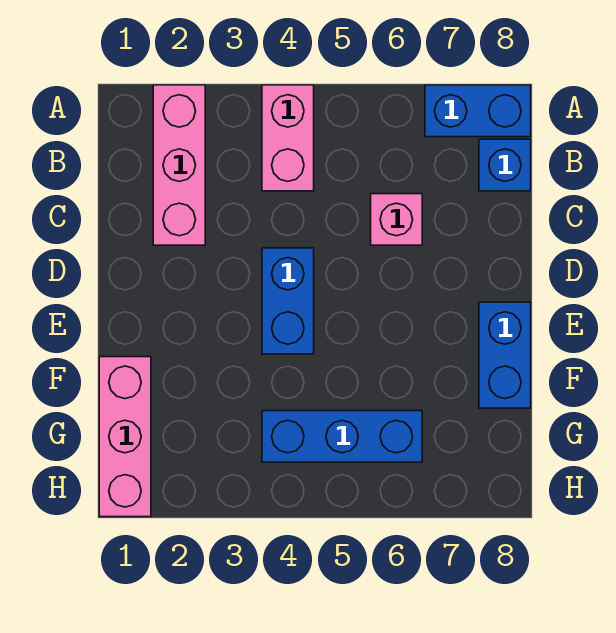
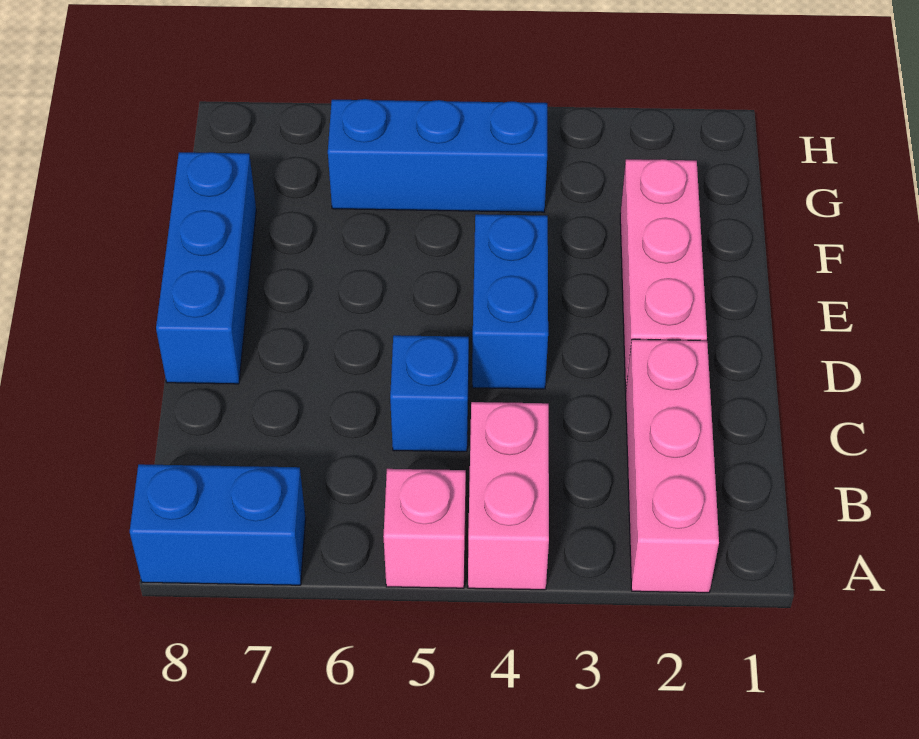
blue brick B8 level 1 -> blue brick C5 level 1
pink brick C6 level 1 -> pink brick A5 level 1
blue brick E8:F8 level 1 -> blue brick D8:F8 level 1
pink brick F1:H1 level 1 -> pink brick D2:F2 level 1

